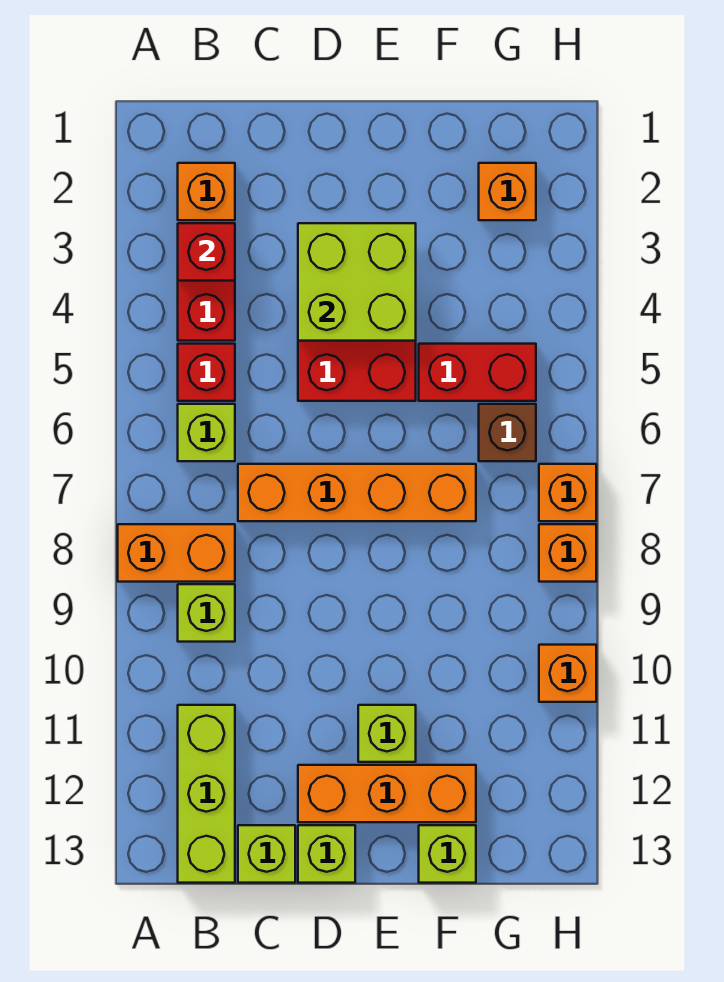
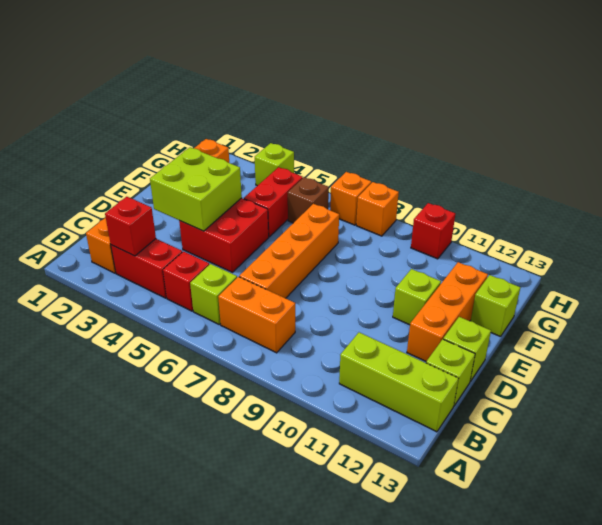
orange brick A8:B8 level 1 -> orange brick B7:B8 level 1
lime brick B9 level 1 -> lime brick H4 level 1
orange brick H10 level 1 -> red brick H10 level 1

